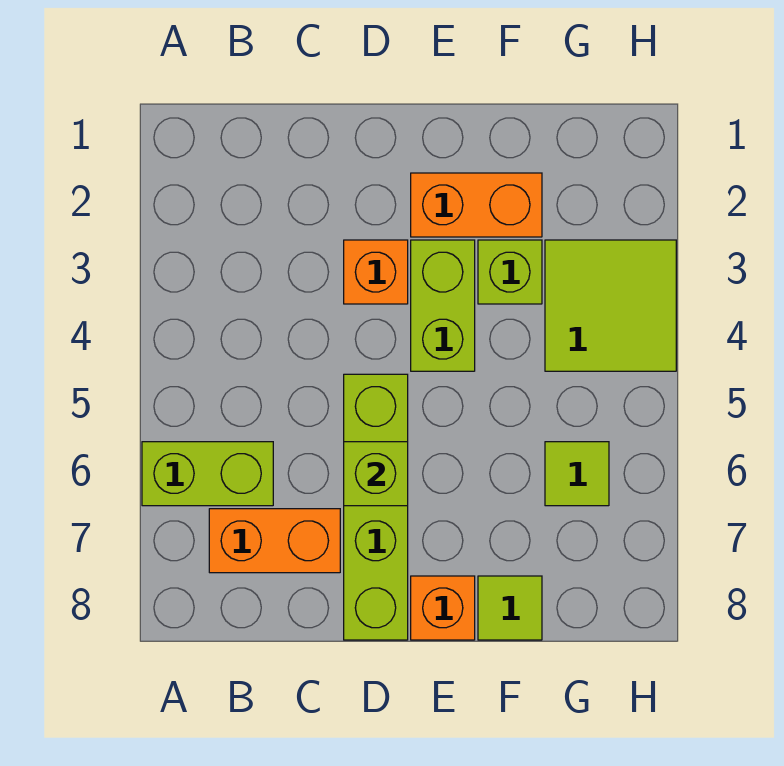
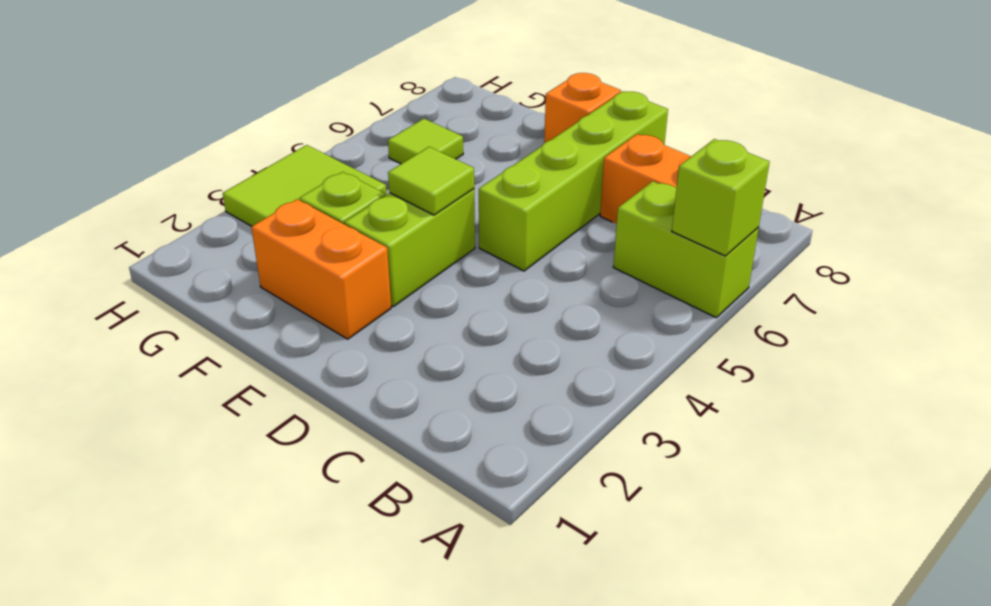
orange brick D3 level 1 -> none
lime brick D6 level 2 -> lime brick A6 level 2
lime tile F8 level 1 -> lime tile E4 level 2

